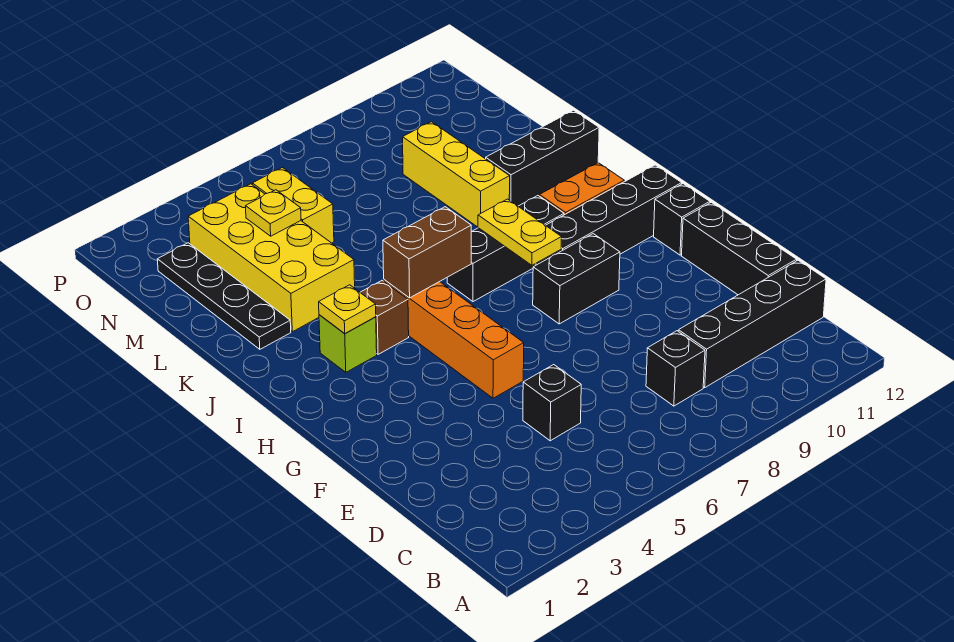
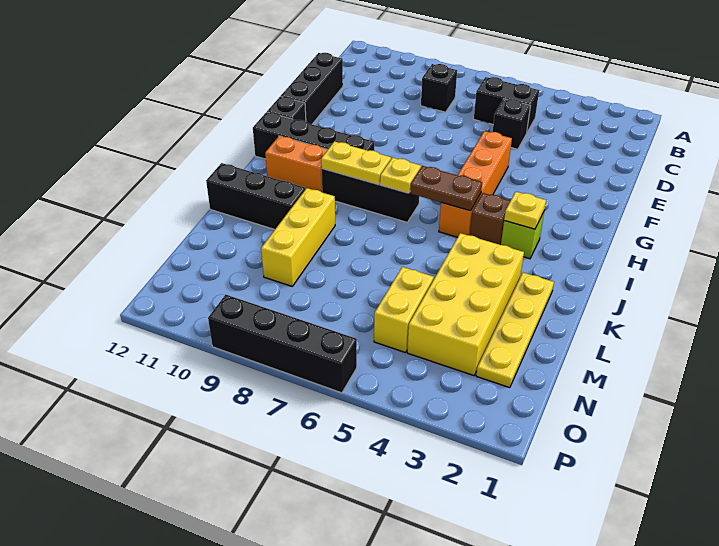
black brick C9:C12 level 1 -> black brick P6:P9 level 1
black brick G8:G9 level 1 -> black brick C5:C6 level 1
yellow plate H8:I8 level 2 -> yellow plate I8:I9 level 2
brown brick I5:I6 level 2 -> brown plate I5:I6 level 2
black plate K2:N2 level 1 -> yellow plate K2:N2 level 1
yellow plate M4 level 2 -> yellow plate I7 level 2

